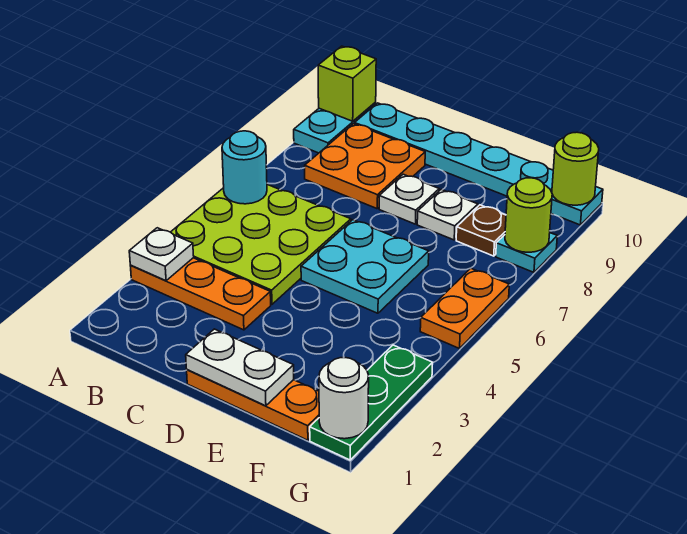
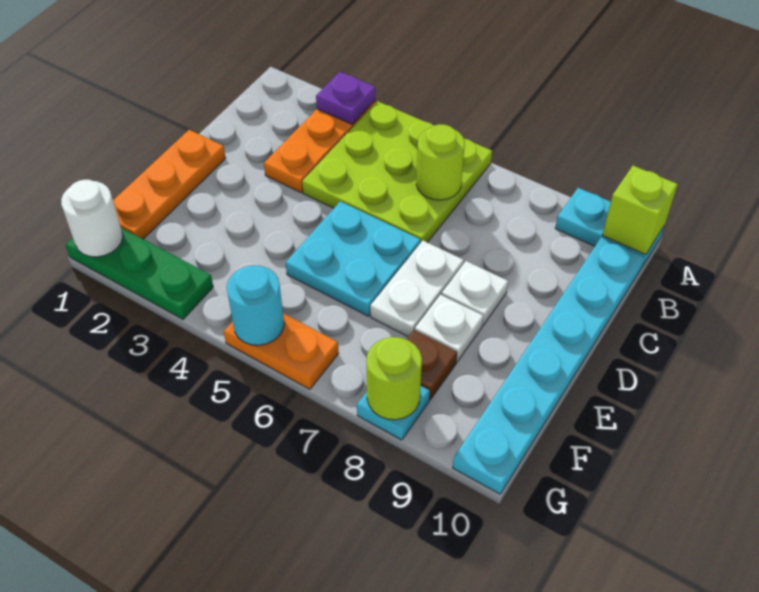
white plate A3 level 2 -> purple plate A3 level 2
cyan round brick A6 level 2 -> cyan round brick G5 level 2
orange plate B8:C9 level 1 -> none
white plate D1:E1 level 2 -> white plate D7:E7 level 1
lime round brick G10 level 2 -> lime round brick B6 level 2

